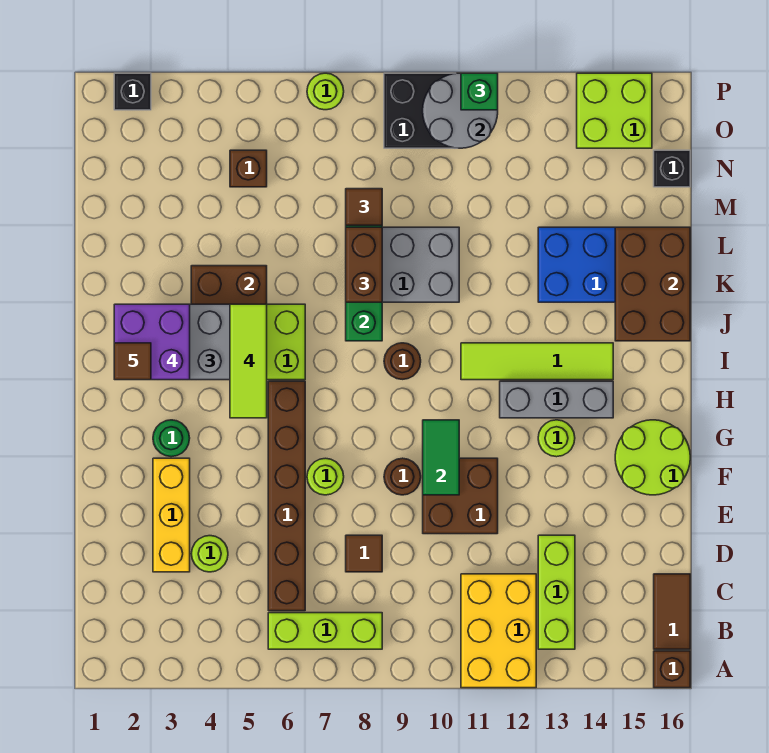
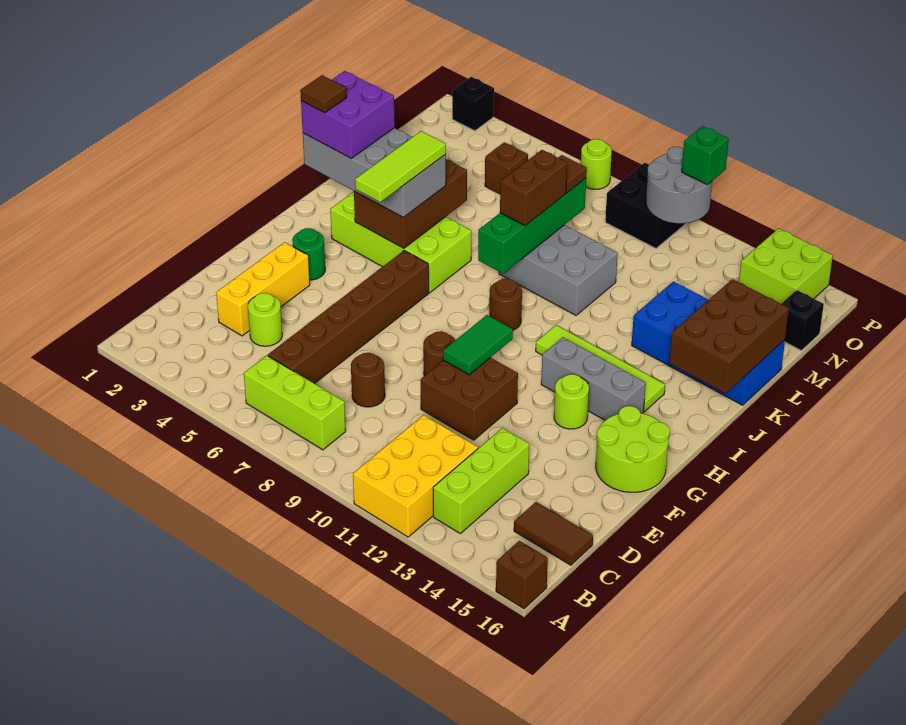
brown tile B16:C16 level 1 -> brown tile C15:C16 level 1
brown tile D8 level 1 -> brown round brick D8 level 1
lime round brick F7 level 1 -> none

